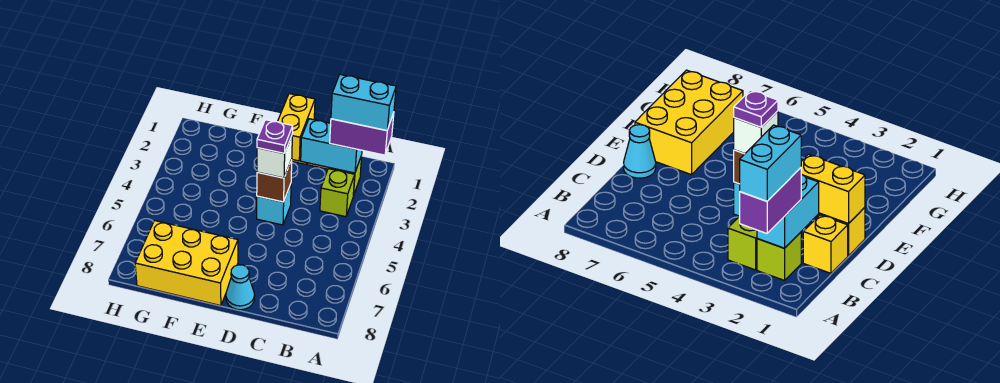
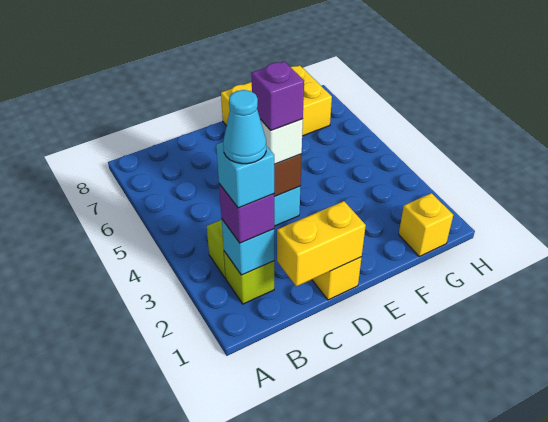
purple brick A2:B2 level 3 -> purple brick B2 level 3
cyan brick A2:B2 level 4 -> cyan brick B2 level 4
cyan brick B2:C2 level 2 -> cyan brick B2 level 2
yellow brick C1 level 1 -> yellow brick G1 level 1
yellow brick D1:D2 level 2 -> yellow brick C1:D1 level 2
purple plate D4 level 4 -> purple brick D4 level 4
cyan cone D8 level 1 -> cyan cone B2 level 5

